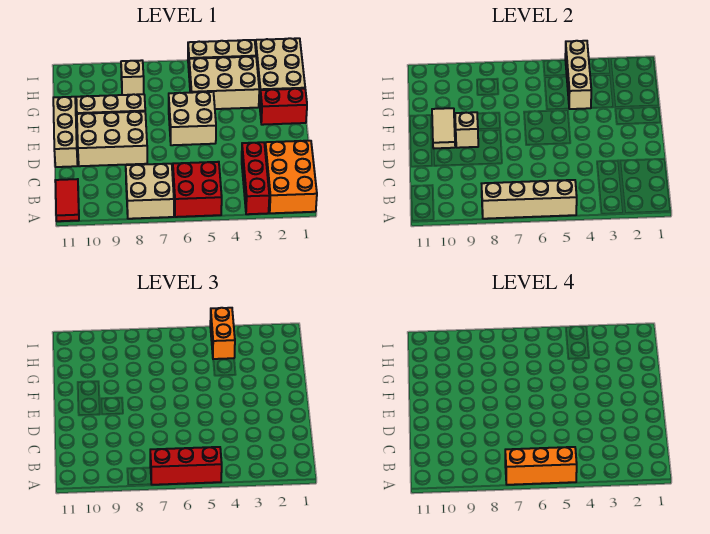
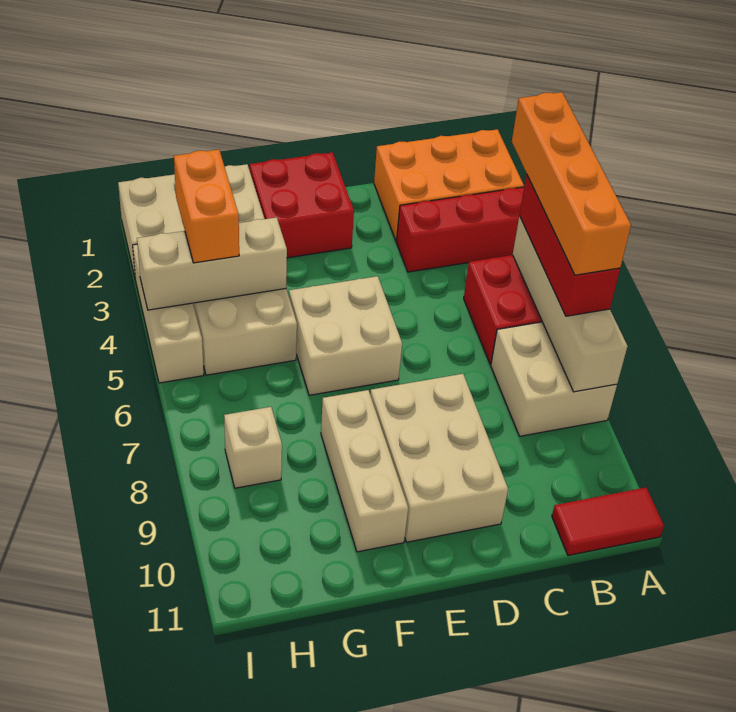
orange brick A5:A7 level 4 -> orange brick A4:A7 level 4
tan brick D11:F11 level 1 -> none
tan brick E9 level 2 -> none
tan tile E10:F10 level 2 -> none
red brick F1:F2 level 1 -> red brick E1:F2 level 1
orange brick H4:I4 level 3 -> orange brick H3:H4 level 3

